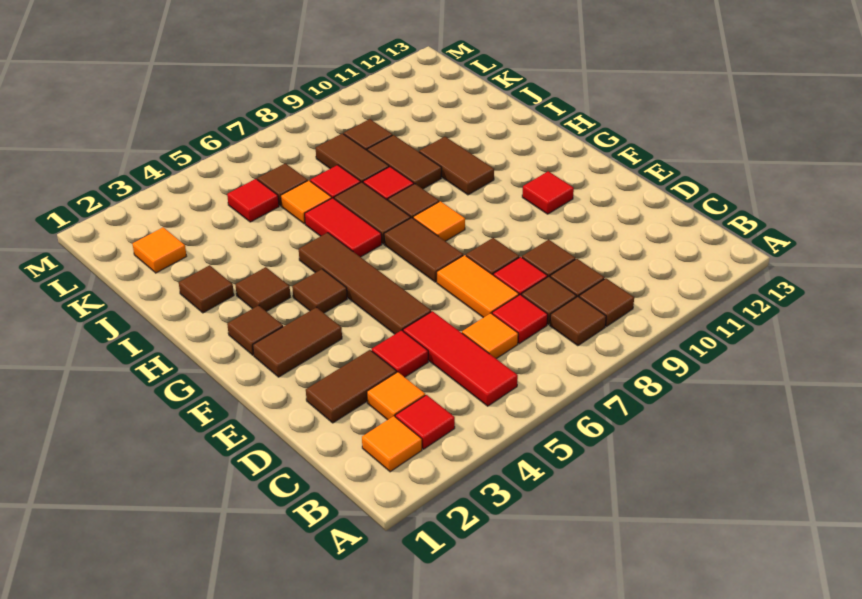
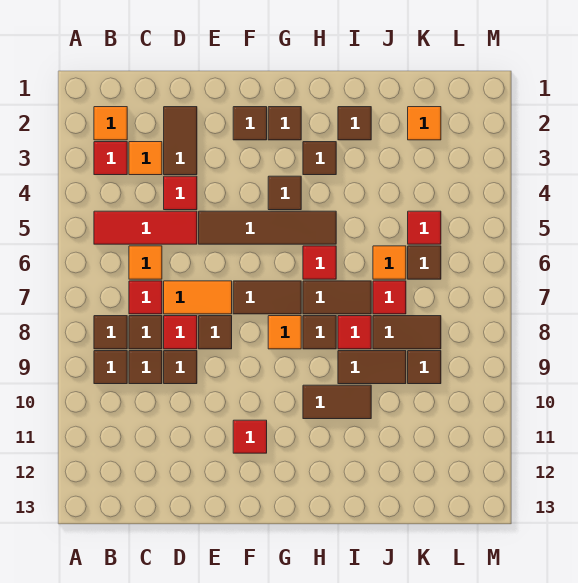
brown tile F2:F3 level 1 -> brown tile F2 level 1
red tile H6:I6 level 1 -> red tile H6 level 1

